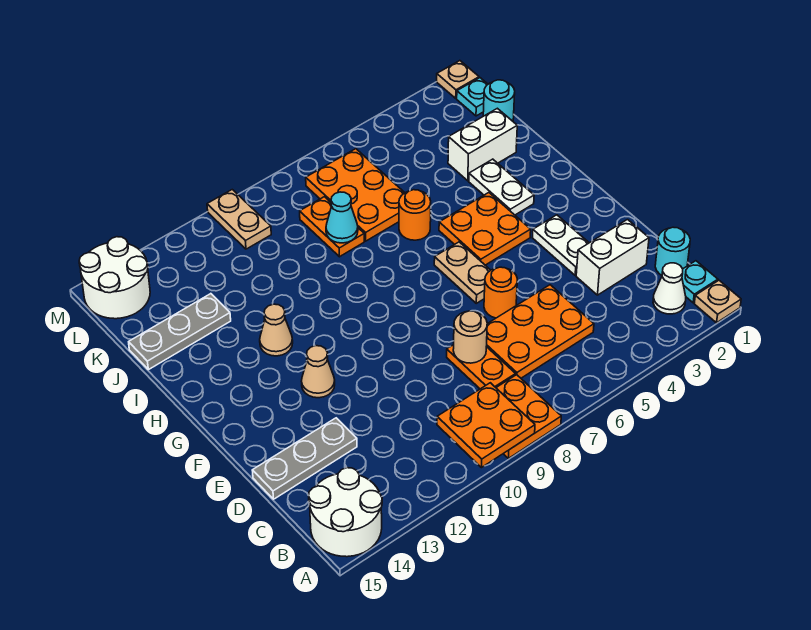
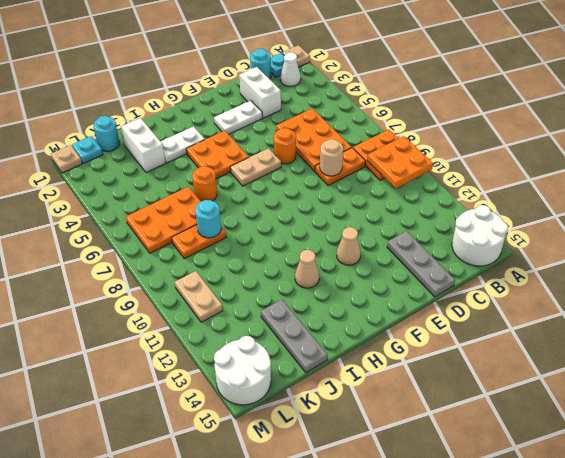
cyan cone J8 level 2 -> cyan round brick J8 level 2
tan plate L10:M10 level 1 -> tan plate L10:L11 level 1

